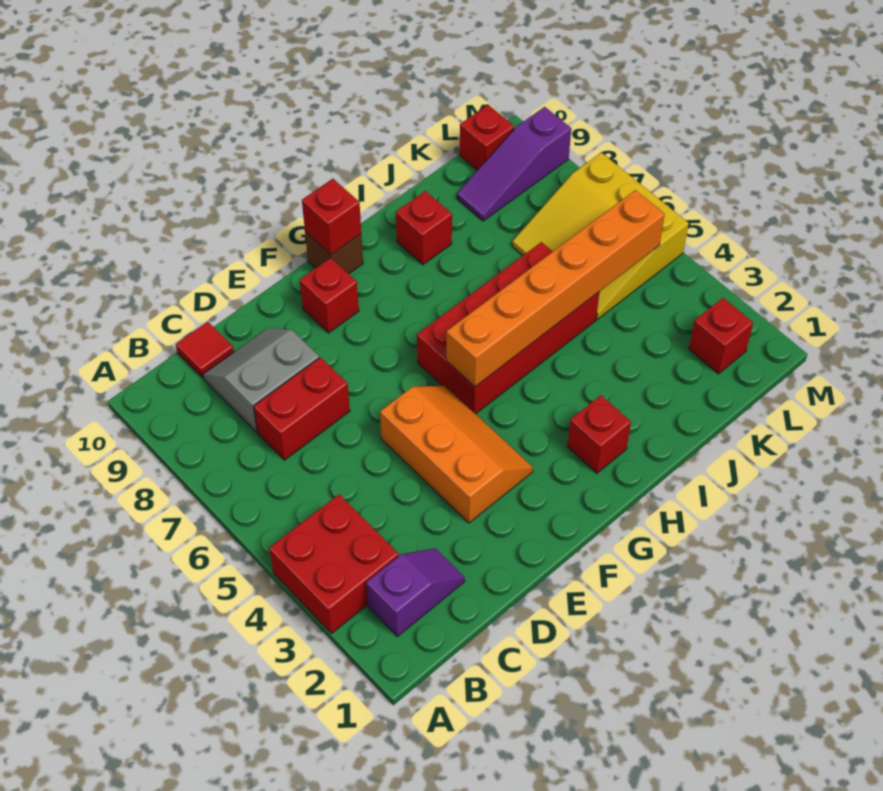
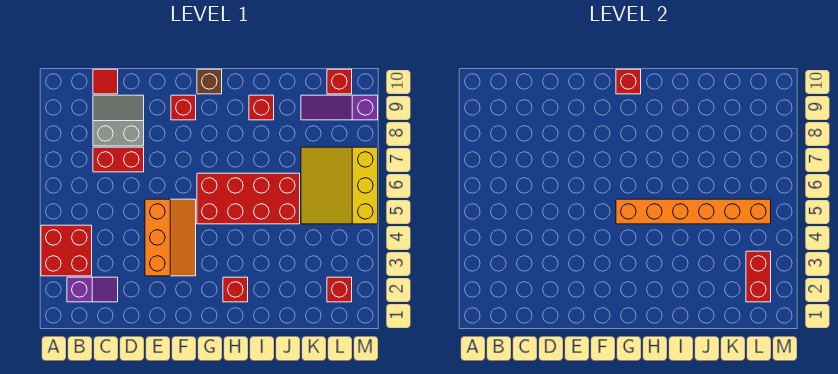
none -> red brick L2:L3 level 2

